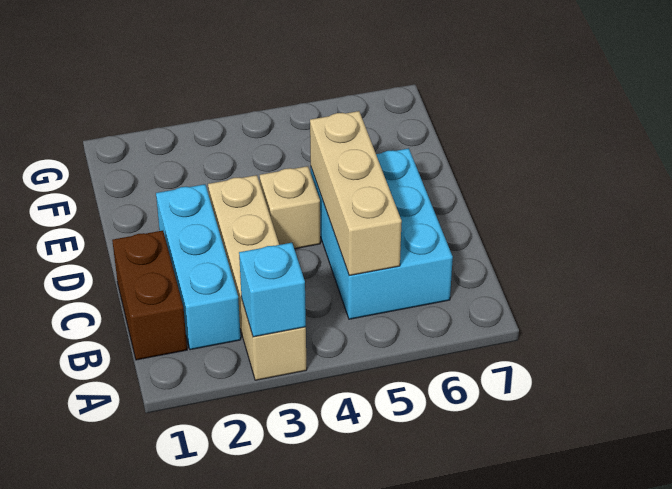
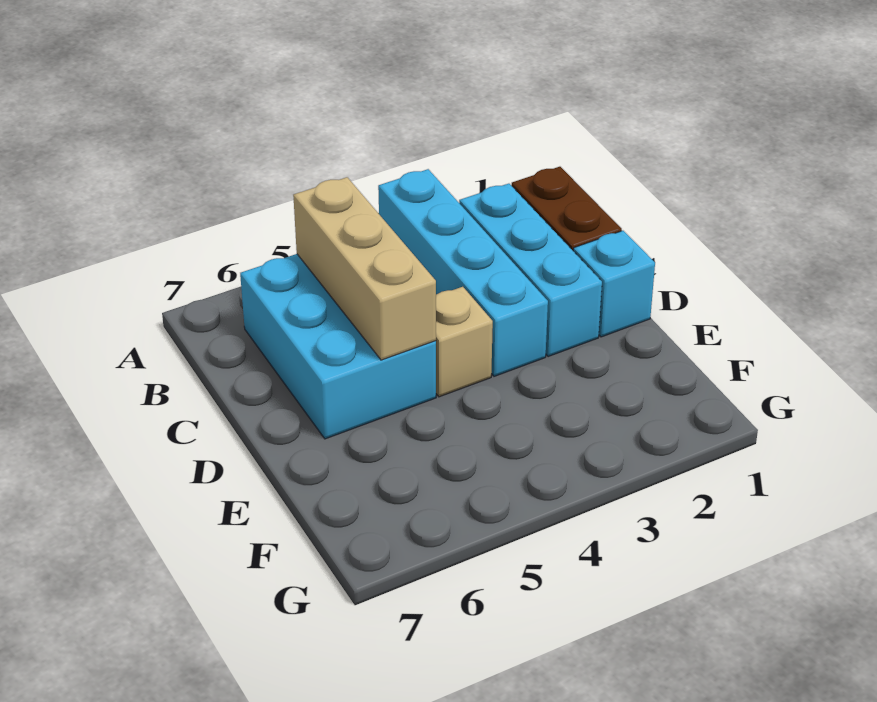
tan brick A3:D3 level 1 -> cyan brick A3:D3 level 1
cyan brick A3 level 2 -> cyan brick D1 level 1

